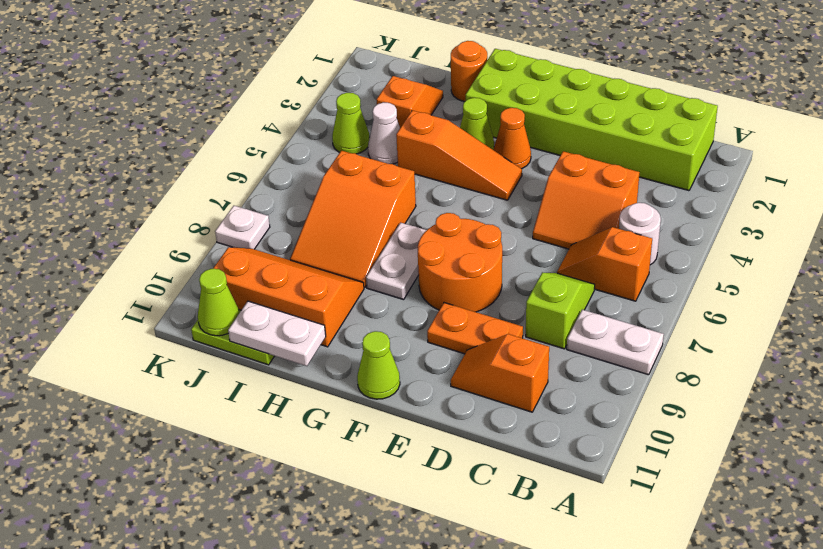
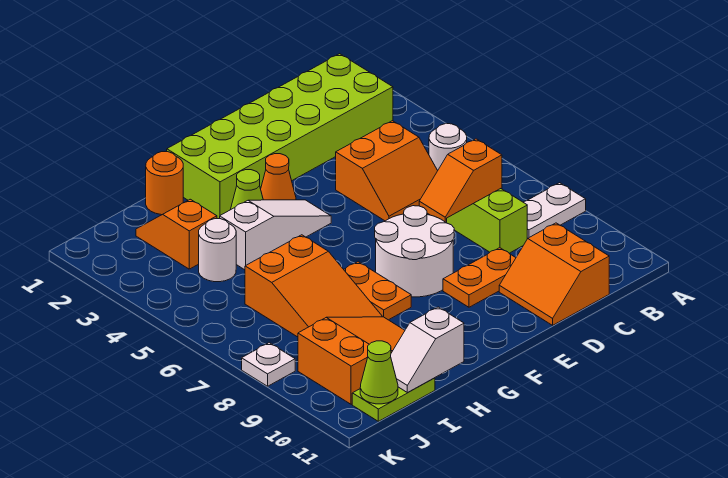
orange slope C10:D10 level 1 top C -> orange slope C10:D11 level 1 top C
orange round brick E7:F8 level 1 -> white round brick E7:F8 level 1
orange slope F4:H4 level 1 top H -> white slope F4:H4 level 1 top H
lime cone F11 level 1 -> none
white plate G7:G8 level 1 -> orange plate G7:G8 level 1
orange slope H9:J10 level 1 top 10 -> orange slope H9:J10 level 1 top J
white plate H11:I11 level 2 -> white slope H11:I11 level 2 top H
white cone I4 level 1 -> white round brick I4 level 1
lime cone J4 level 1 -> none

